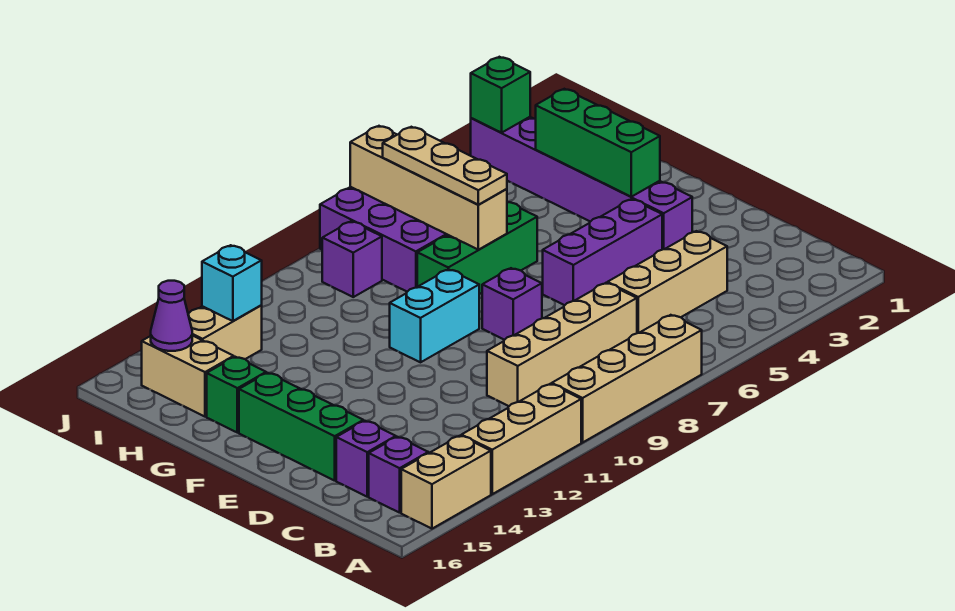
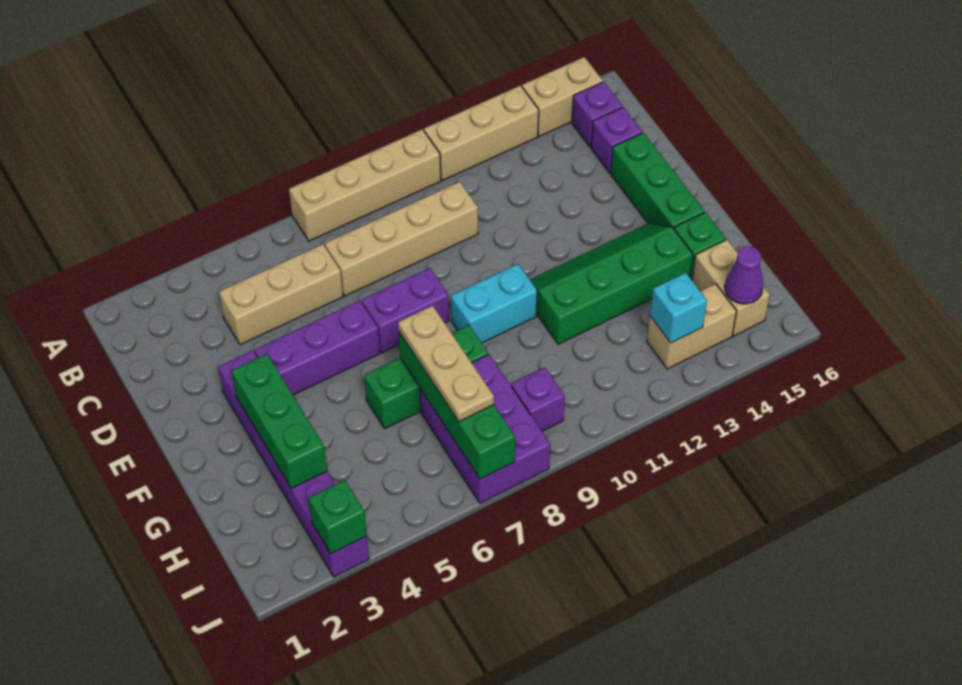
purple brick E8 level 1 -> purple brick E7:E8 level 1
none -> green slope F11:G14 level 1 top G
tan brick G7:J7 level 2 -> green brick G7:J7 level 2

